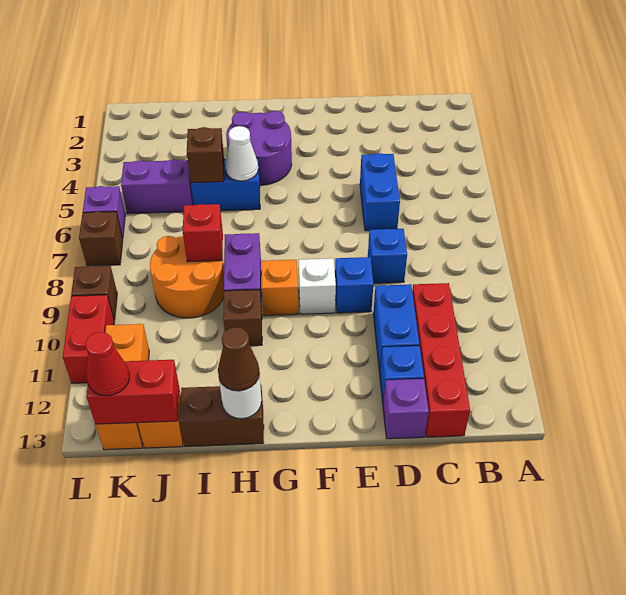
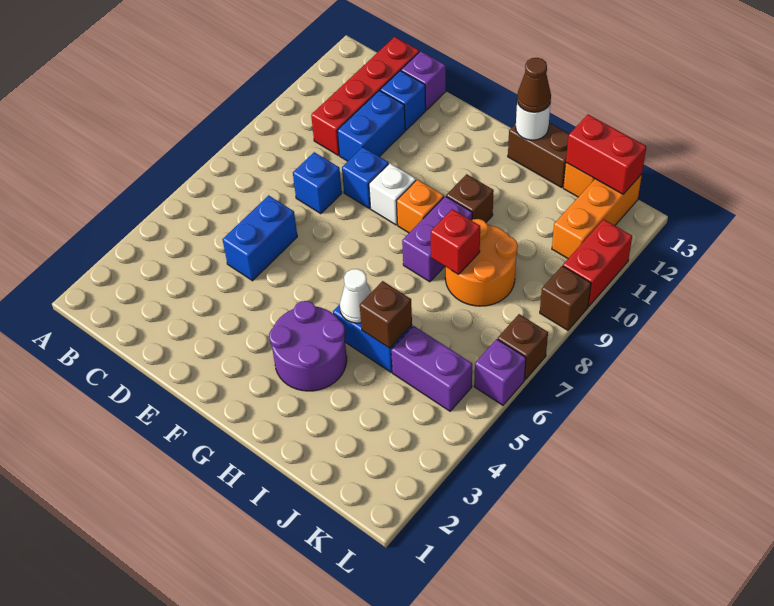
red cone K13 level 3 -> none

